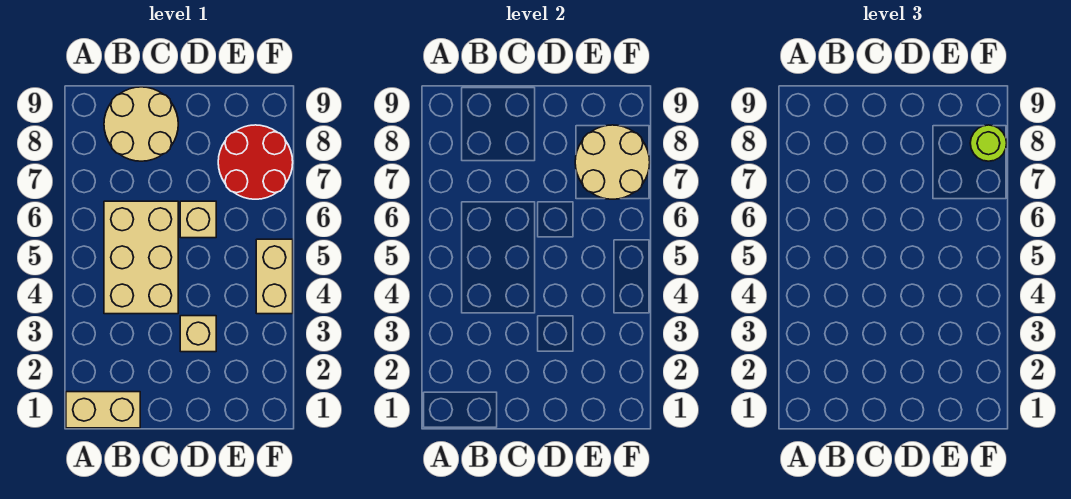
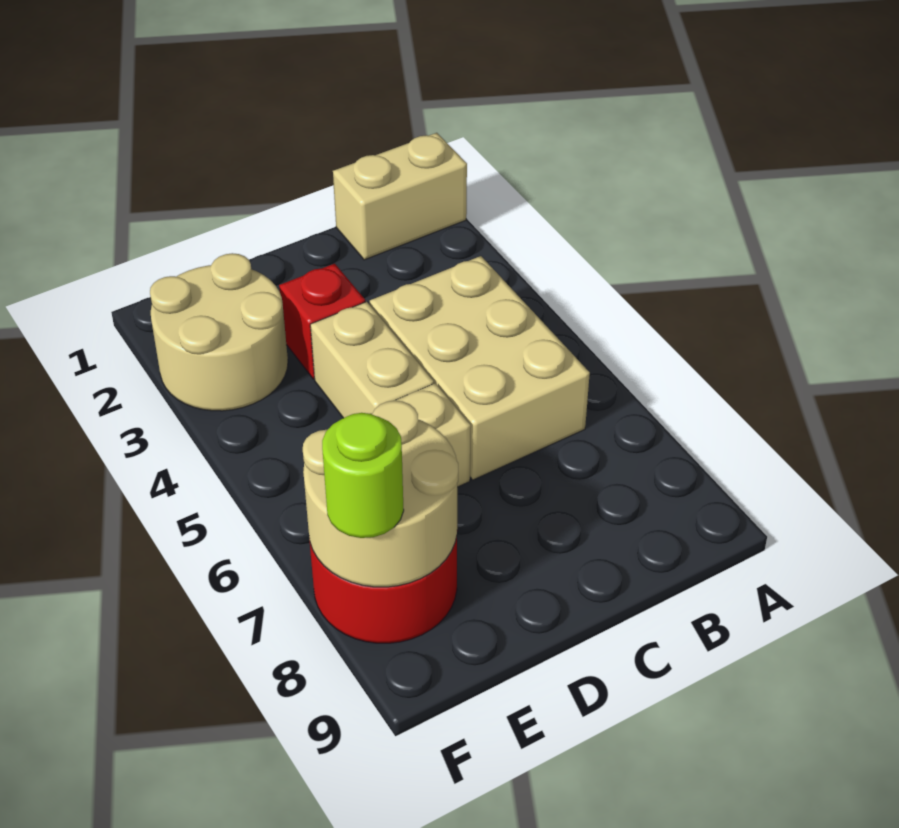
tan round brick B8:C9 level 1 -> tan round brick E2:F3 level 1
tan brick D3 level 1 -> red brick D3 level 1
tan brick F4:F5 level 1 -> tan brick D4:D5 level 1

